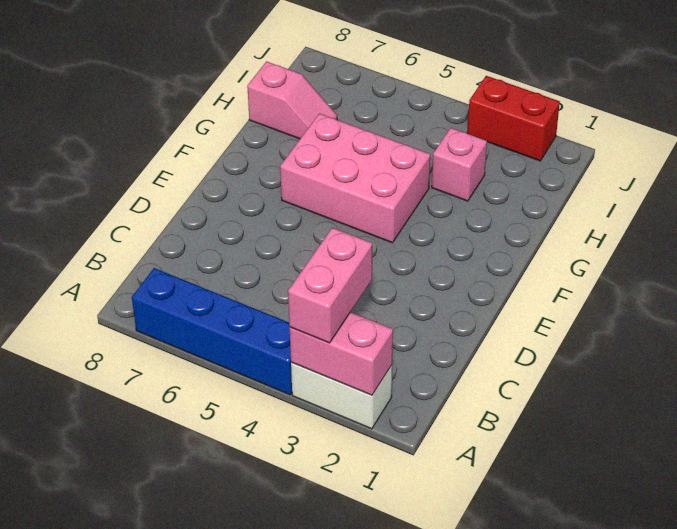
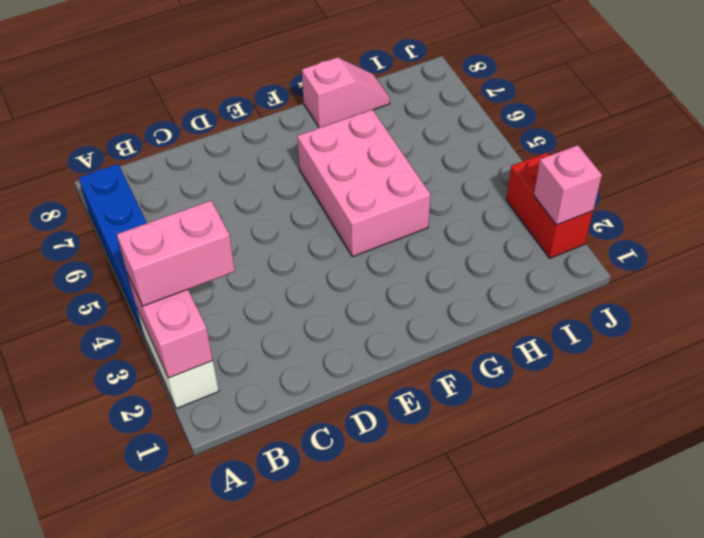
pink brick H3 level 1 -> pink brick J2 level 2
pink slope H7:H8 level 1 top 8 -> pink slope G8:H8 level 1 top G

